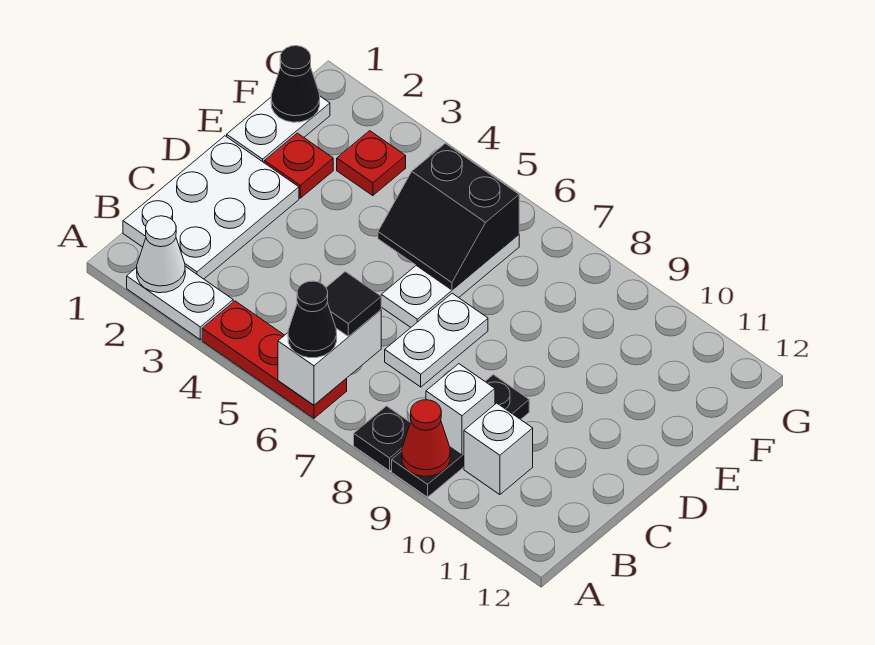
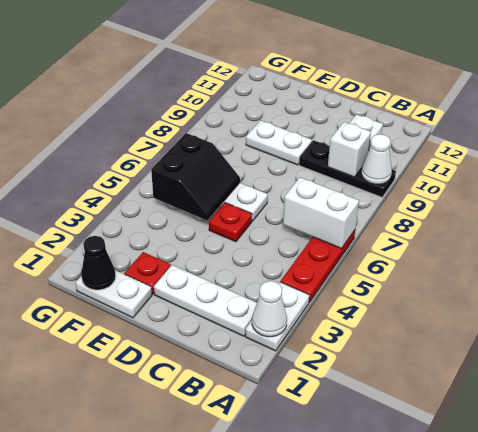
black cone A6 level 3 -> none
black plate A8 level 1 -> none
red cone A9 level 2 -> white cone A9 level 2
white plate B1:D2 level 1 -> white plate B2:D2 level 1
black tile B6 level 3 -> none
white plate C7:D7 level 1 -> white plate D9:E9 level 1
red plate F3 level 1 -> red plate D5 level 1

